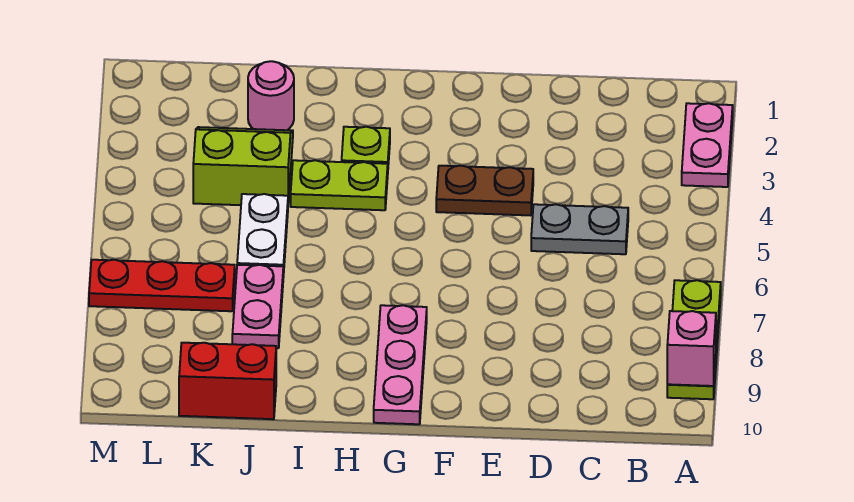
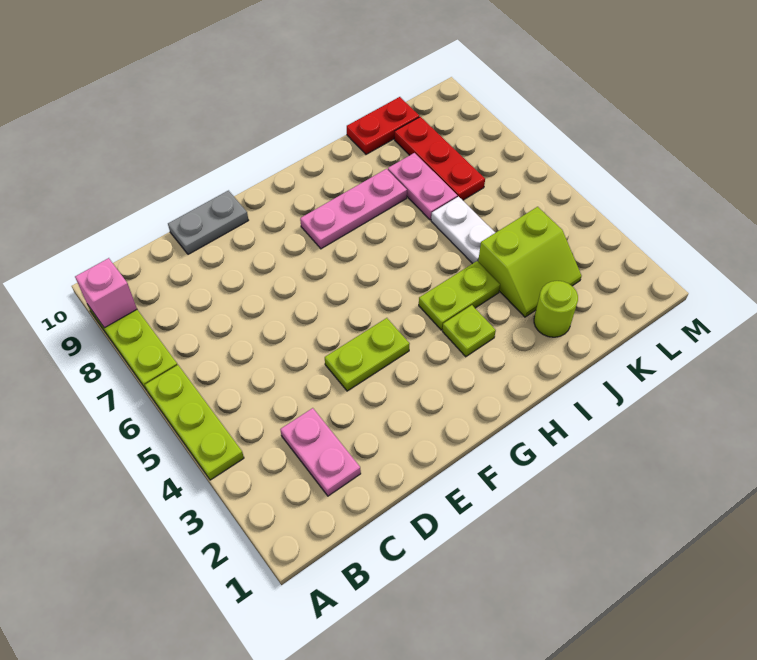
pink plate A2:A3 level 1 -> pink plate C2:C3 level 1
none -> lime plate A4:A6 level 1
grey plate C5:D5 level 1 -> grey plate D10:E10 level 1
brown plate E4:F4 level 1 -> lime plate E4:F4 level 1
pink plate G8:G10 level 1 -> pink plate G8:I8 level 1
pink round brick J2 level 1 -> lime round brick J2 level 1
red brick J10:K10 level 1 -> red plate J10:K10 level 1
red plate K7:M7 level 1 -> red plate K7:K9 level 1

